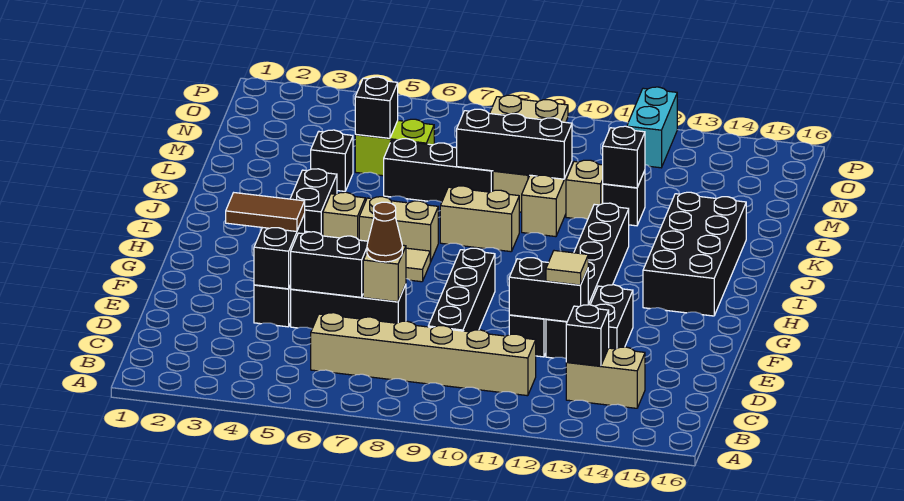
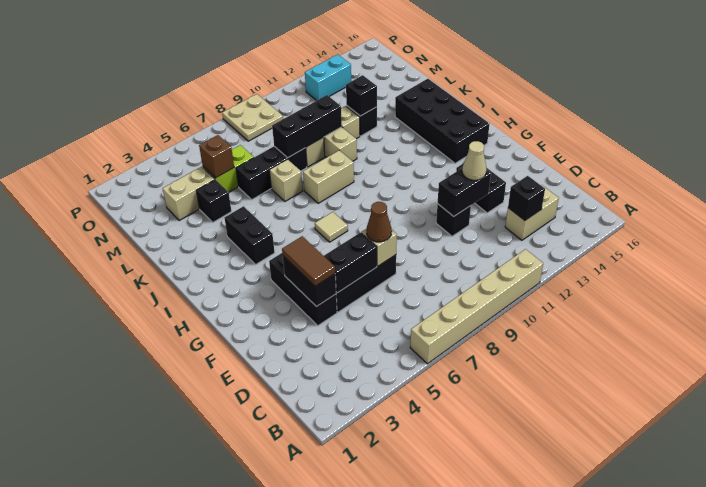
tan brick C6:C11 level 1 -> tan brick A6:A11 level 1
black brick D9:G9 level 1 -> none
black brick E12:J12 level 1 -> none
tan tile E12 level 3 -> tan cone E12 level 3
brown tile F3:F4 level 3 -> brown tile E4:F4 level 3
tan brick I5 level 1 -> tan brick K7 level 1
tan brick I6:I7 level 1 -> tan brick M3:M4 level 1
black brick M5 level 2 -> brown brick M5 level 2
cyan brick O12:P12 level 1 -> cyan brick O12:O13 level 1

